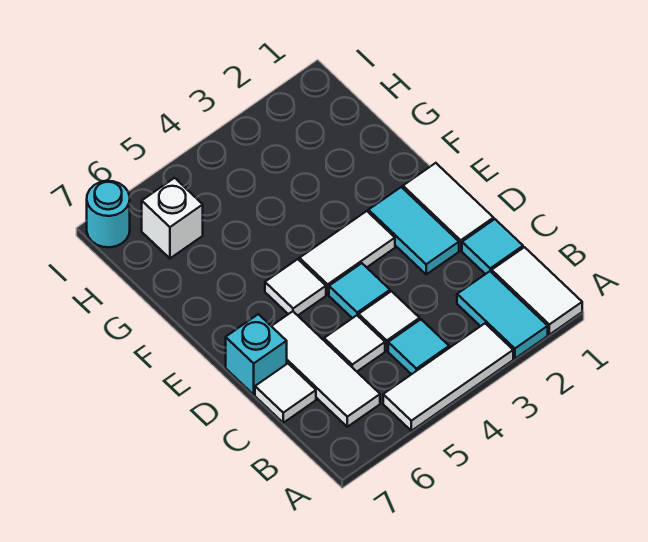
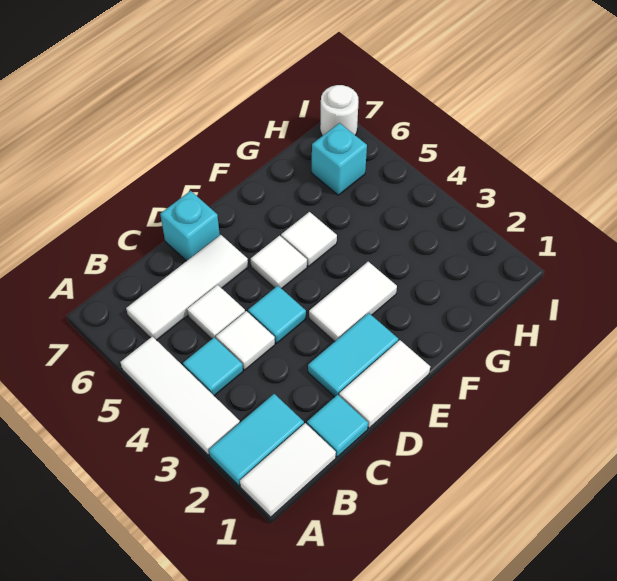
white tile C7 level 1 -> white tile F5 level 1
white tile E3:E4 level 1 -> white tile E3:F3 level 1
white brick H6 level 1 -> cyan brick H6 level 1
cyan round brick I7 level 1 -> white round brick I7 level 1

